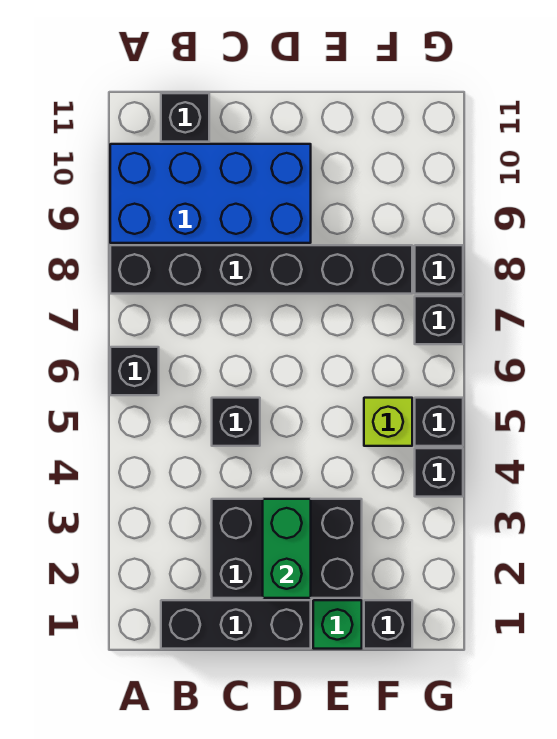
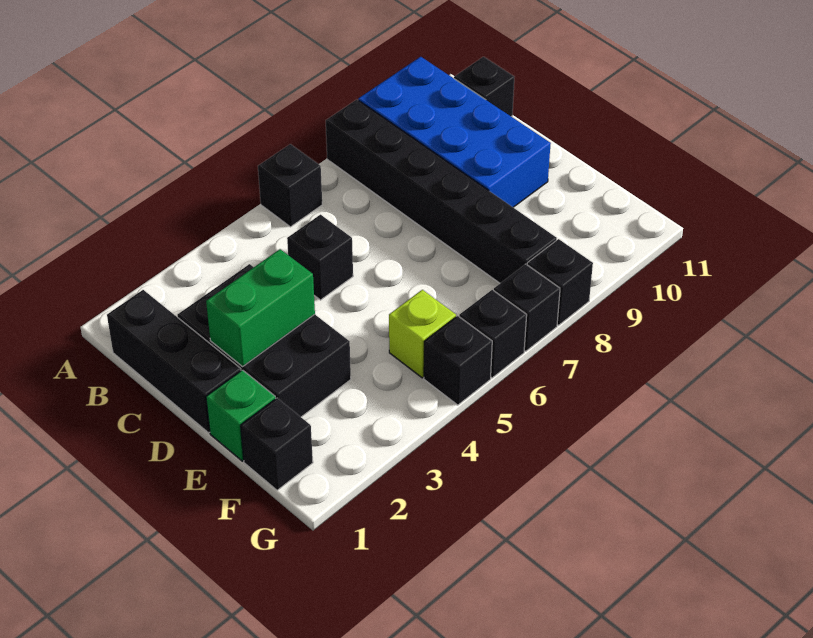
black brick G4 level 1 -> black brick G6 level 1

